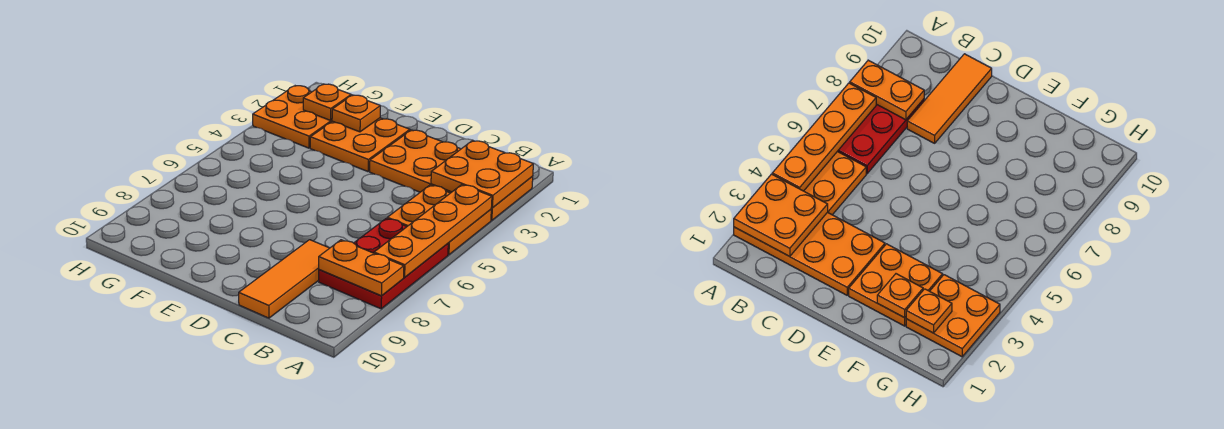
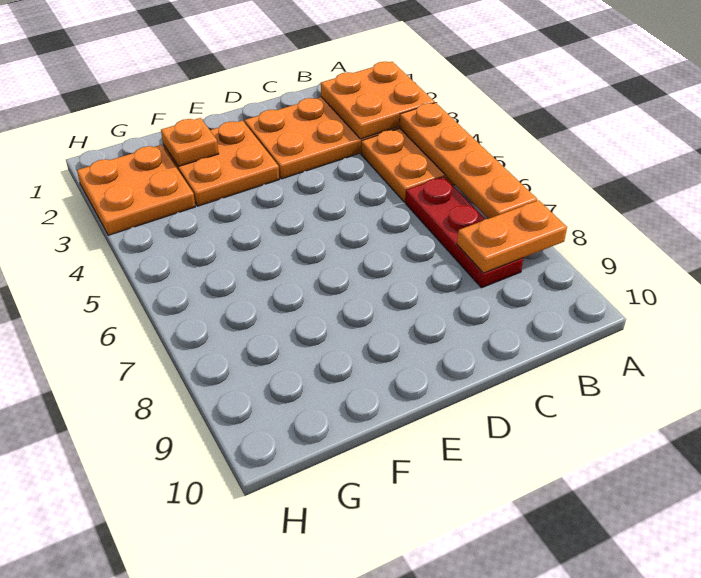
red plate A6:B8 level 1 -> red plate B6:B8 level 1
orange tile C8:C10 level 1 -> none
orange plate G2 level 2 -> none

